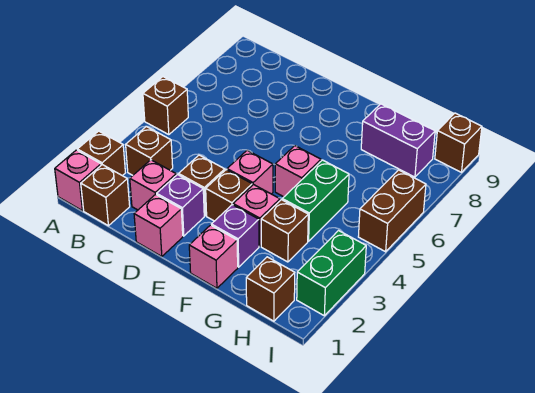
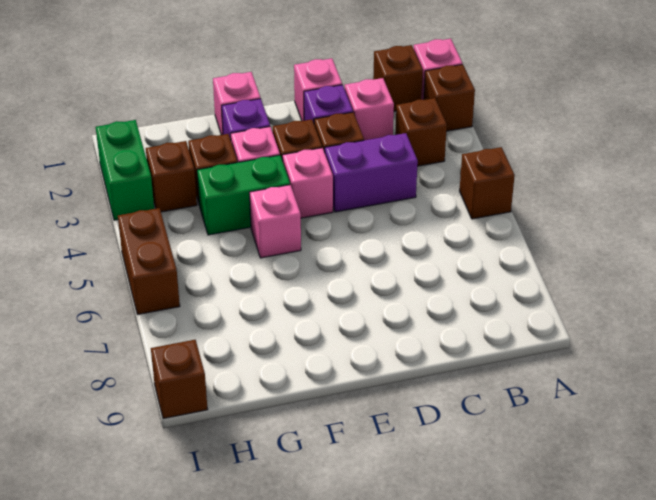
green brick G4:G5 level 1 -> green brick F4:G4 level 1
purple brick G8:H8 level 1 -> purple brick C4:D4 level 1
brown brick H1 level 1 -> brown brick H3 level 1

